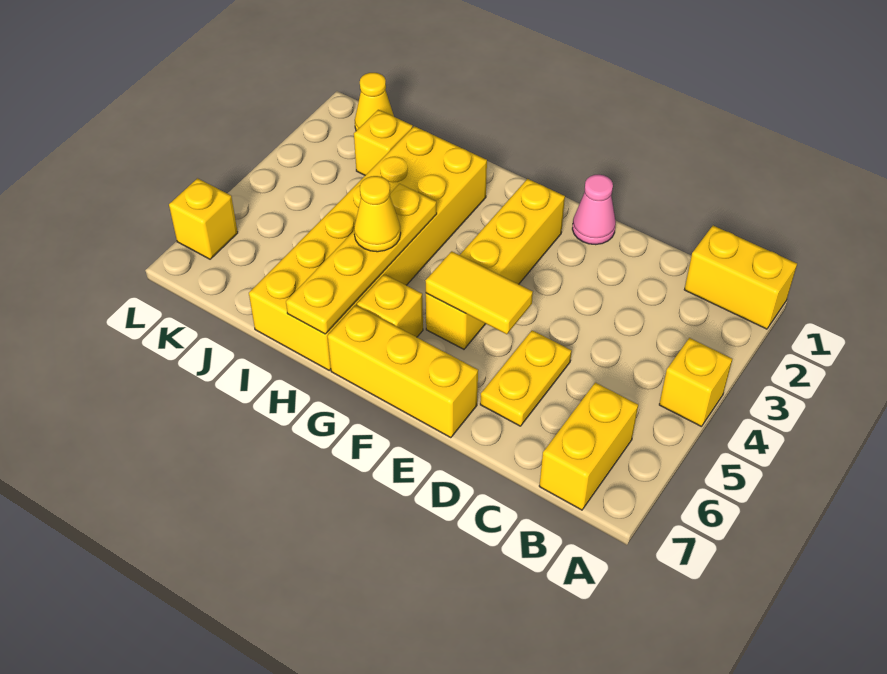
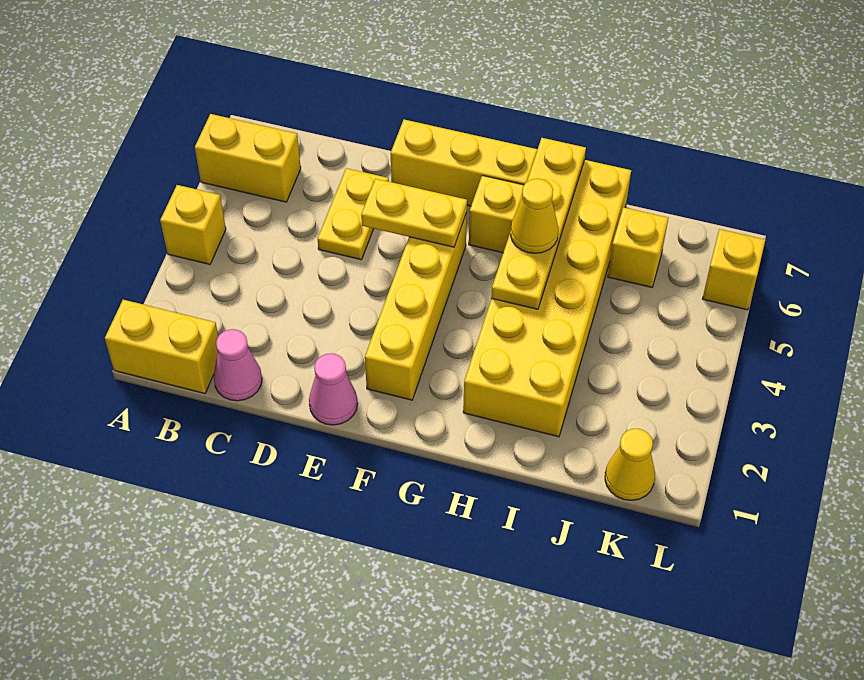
yellow brick B6:B7 level 1 -> yellow brick A6:B6 level 1
none -> pink cone C1 level 1
yellow tile E5:F5 level 2 -> yellow plate E5:F5 level 2
yellow brick J2 level 1 -> yellow brick J6 level 1

